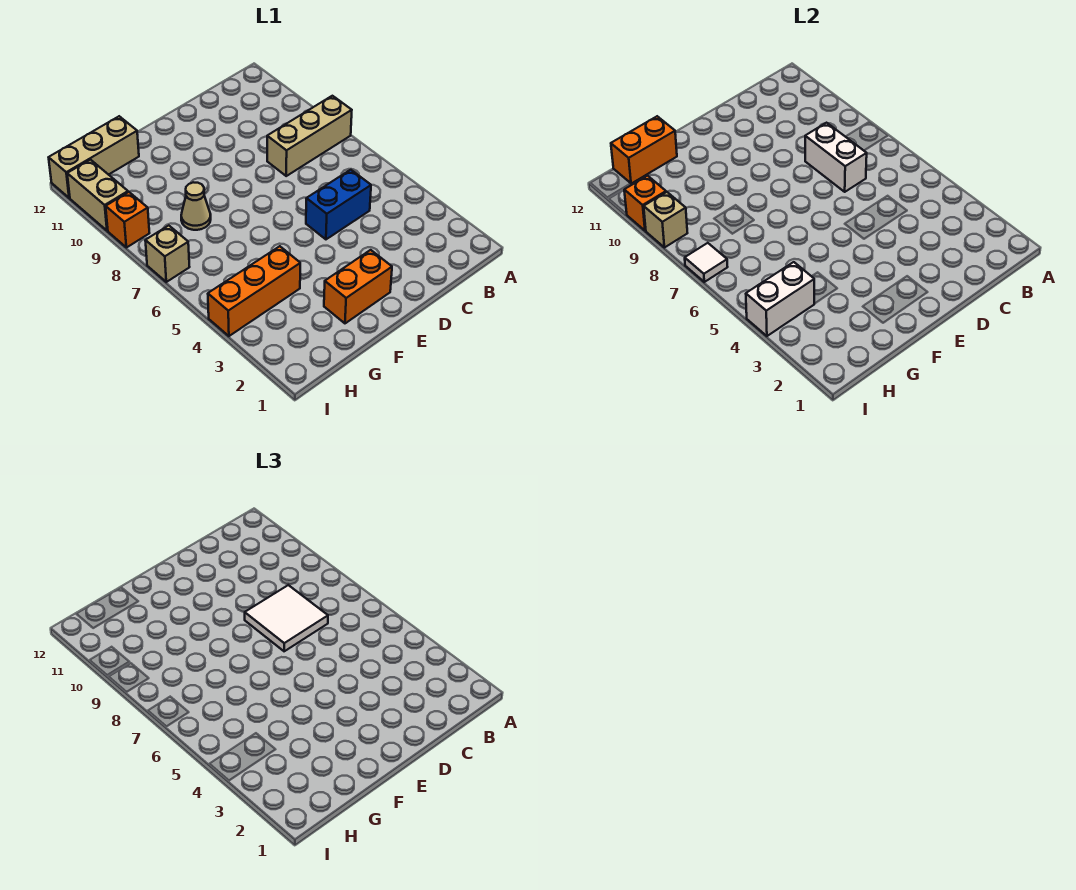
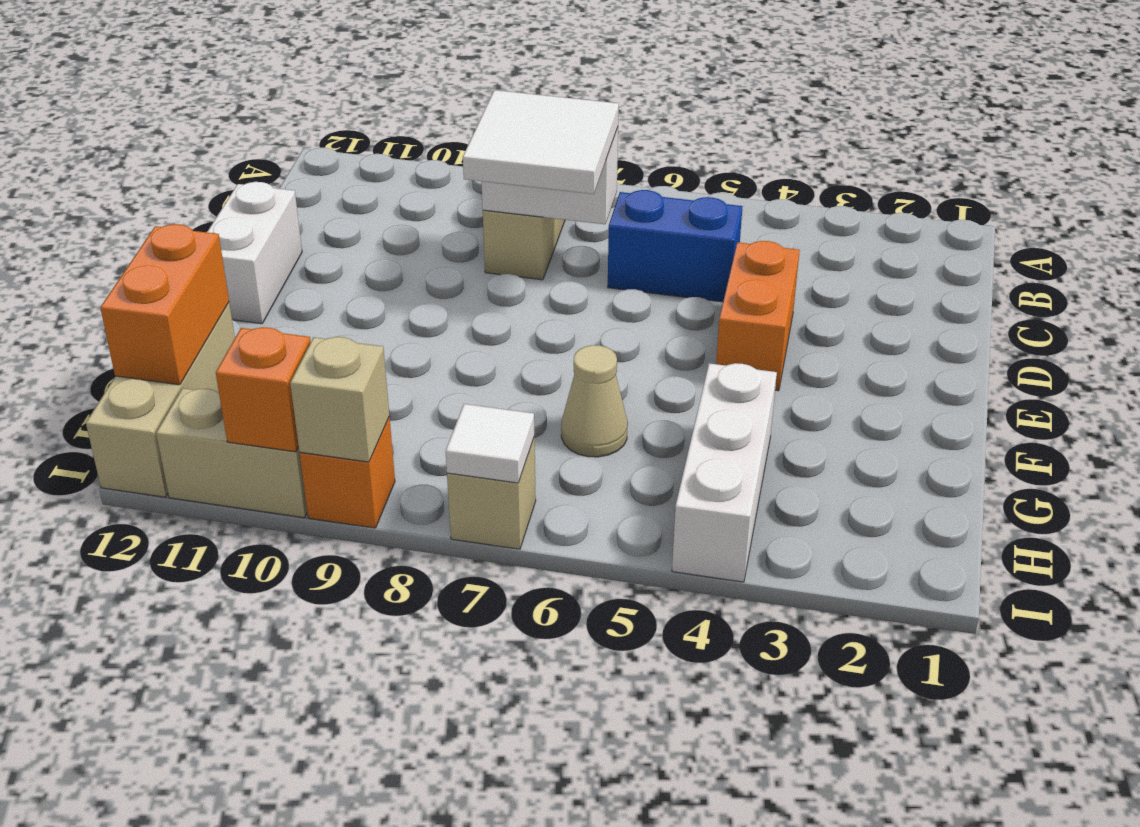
blue brick C5:D5 level 1 -> blue brick C5:C6 level 1
orange brick E2:F2 level 1 -> orange brick D4:E4 level 1
orange brick G4:I4 level 1 -> white brick G4:I4 level 1
tan cone G8 level 1 -> tan cone G6 level 1
white brick H4:I4 level 2 -> white brick D12:E12 level 1

